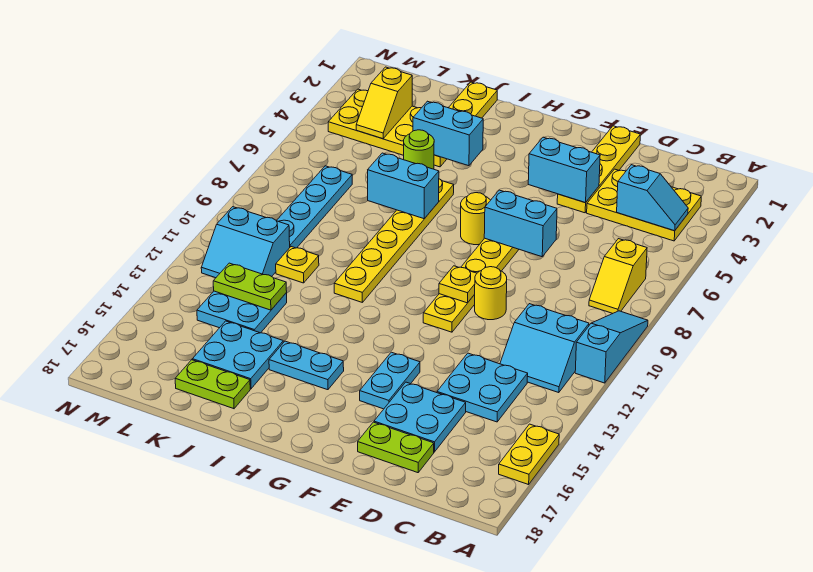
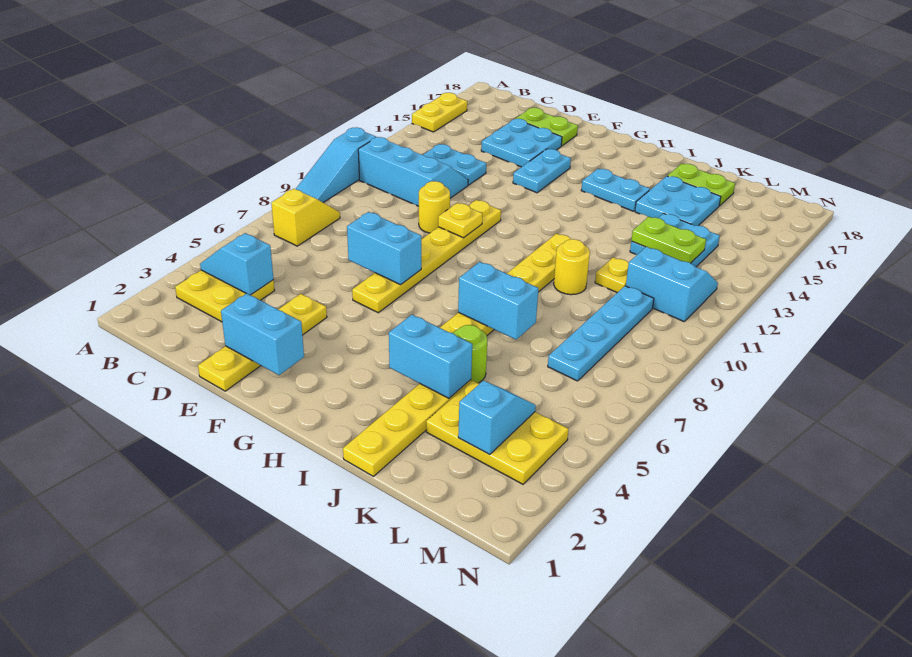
yellow plate B3:D4 level 1 -> yellow plate B3:C4 level 1
cyan slope B11:C12 level 1 top 11 -> cyan slope B11:D12 level 1 top 11
cyan plate C13:D14 level 1 -> cyan plate C13:D13 level 1
cyan brick E4:F4 level 2 -> cyan brick E2:F2 level 2
yellow round brick G7 level 1 -> yellow round brick J10 level 1
yellow slope L3:L4 level 2 top 3 -> cyan slope L3:L4 level 2 top 3

